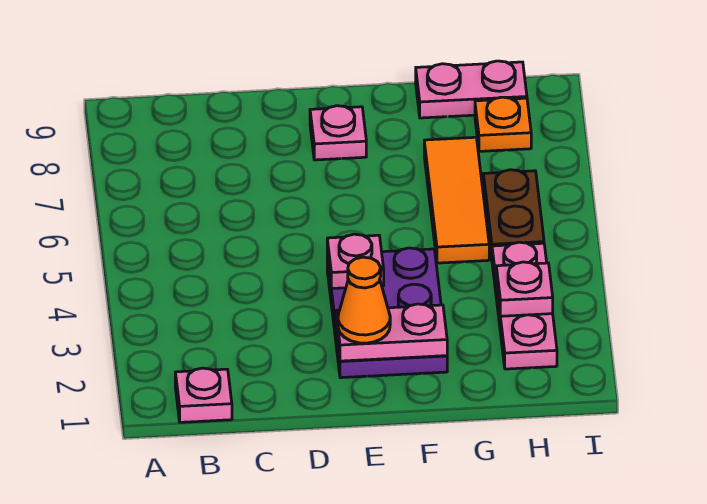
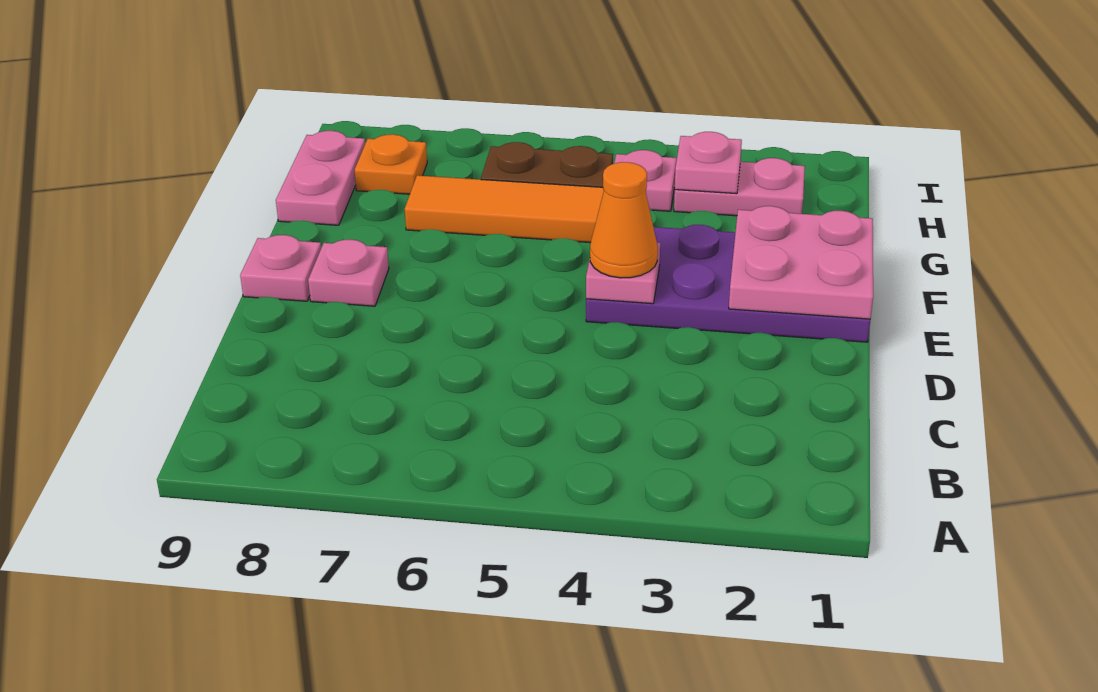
pink plate B1 level 1 -> pink plate E9 level 1
purple plate E2:F4 level 1 -> purple plate E1:F4 level 1
pink plate E2:F2 level 2 -> pink plate E1:F2 level 2
orange cone E2 level 3 -> orange cone E4 level 3

